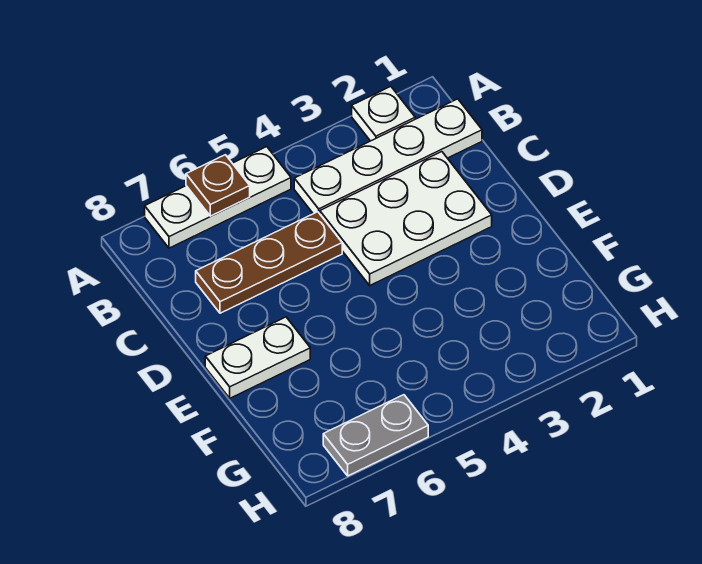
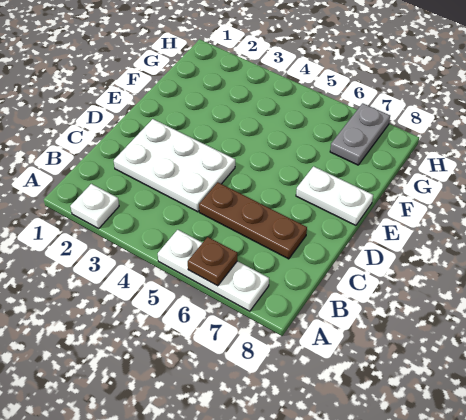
white plate B1:B4 level 1 -> none
grey plate H6:H7 level 1 -> grey plate G7:H7 level 1

